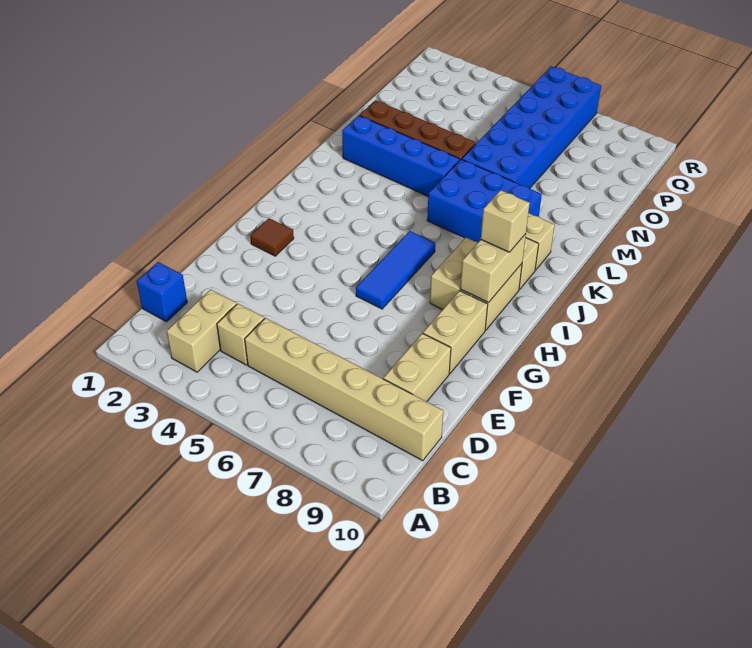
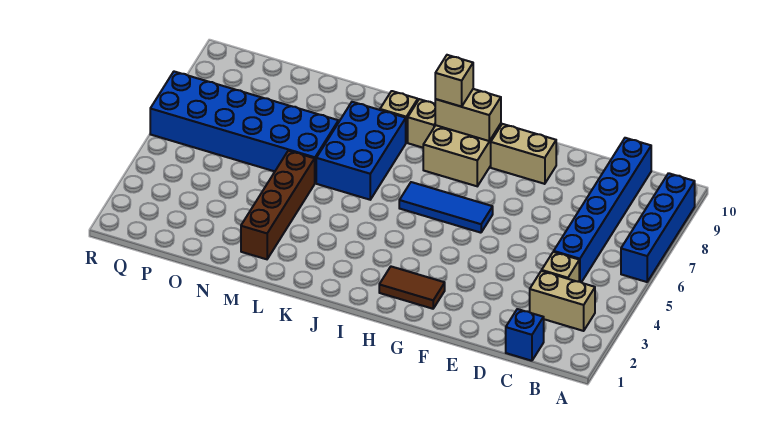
tan brick C5:C10 level 1 -> blue brick C5:C10 level 1
tan brick D9:E9 level 1 -> none
brown tile G2 level 1 -> brown tile G2:H2 level 1
blue brick L2:L5 level 1 -> blue brick A6:A9 level 1

